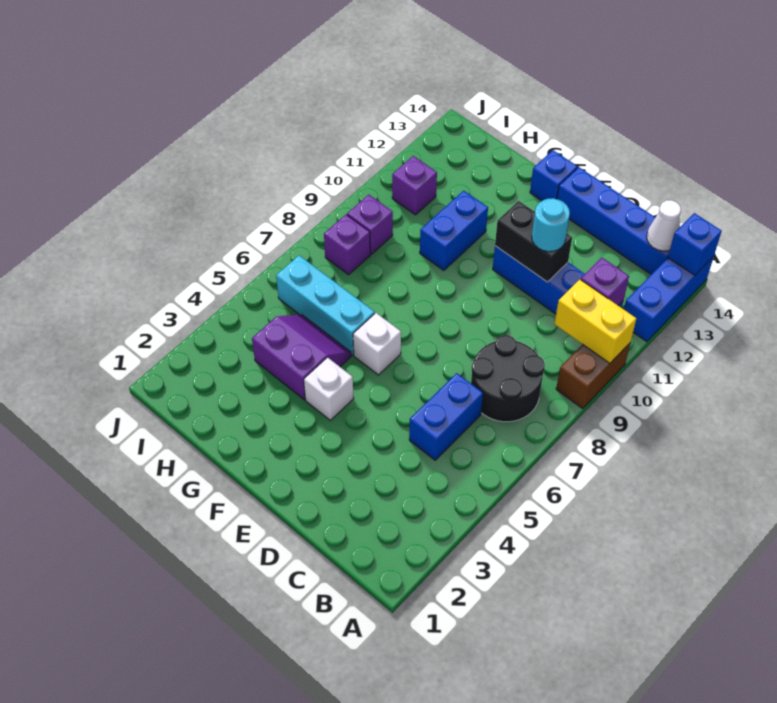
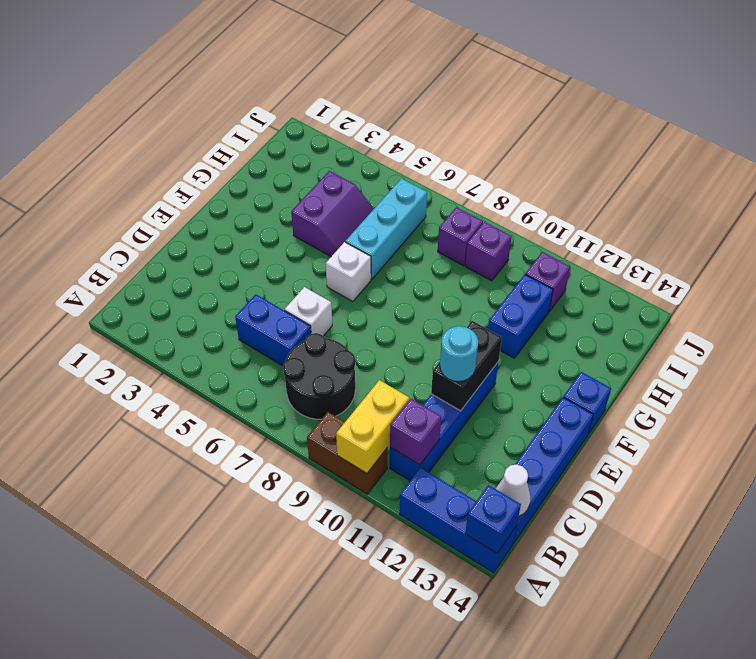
white brick F4 level 1 -> white brick D6 level 1
blue brick G10:G11 level 1 -> blue brick G11:H11 level 1

